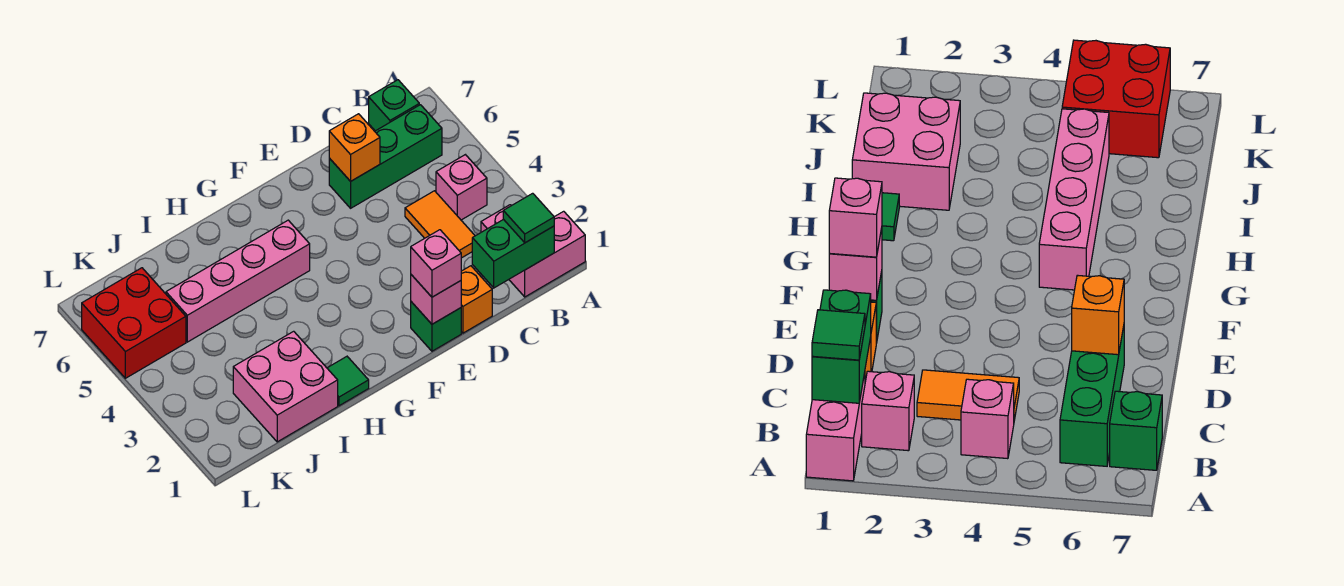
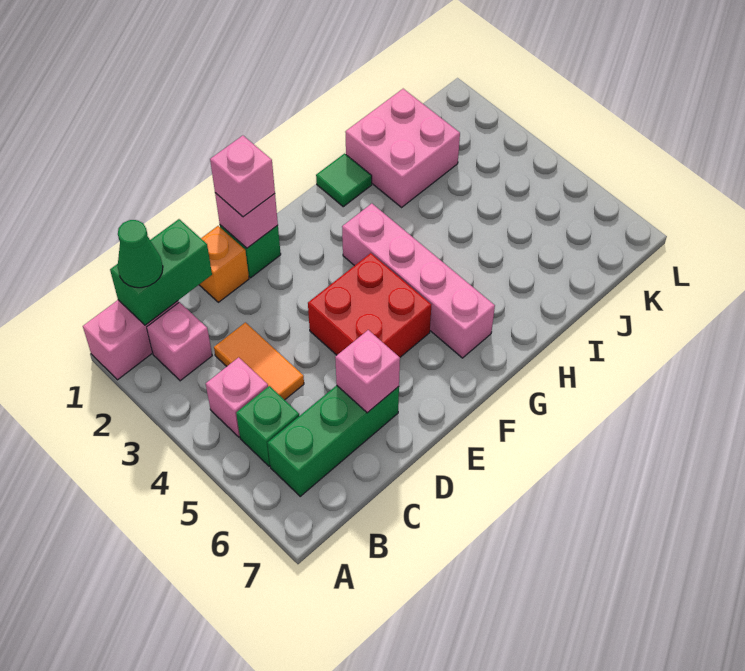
green tile B1 level 3 -> green cone B1 level 3
green brick B7 level 1 -> green brick B5 level 1
orange brick D6 level 2 -> pink brick D6 level 2
pink brick G5:J5 level 1 -> pink brick G3:G6 level 1
red brick K5:L6 level 1 -> red brick E4:F5 level 1

